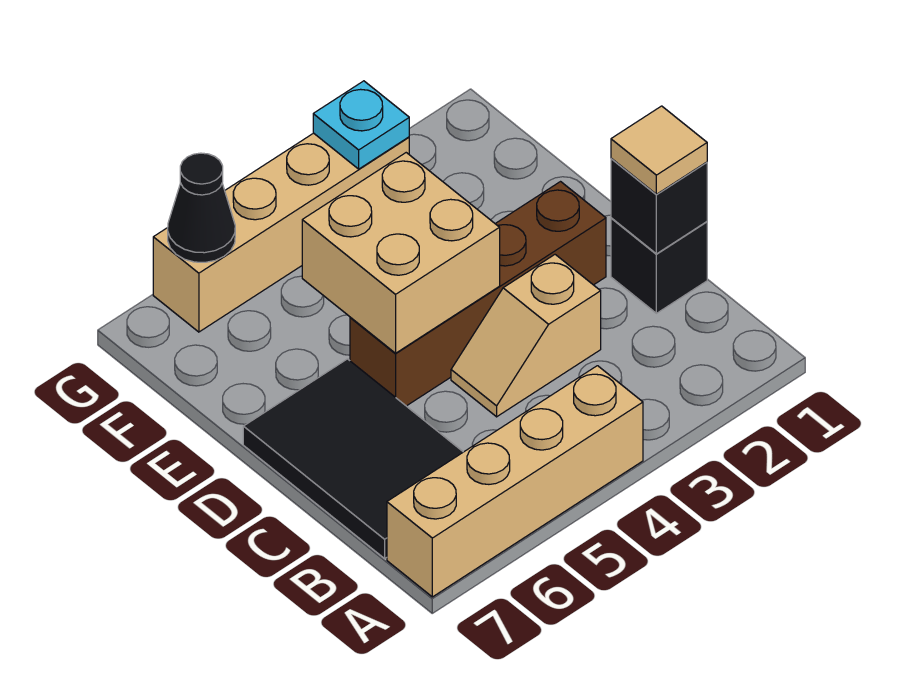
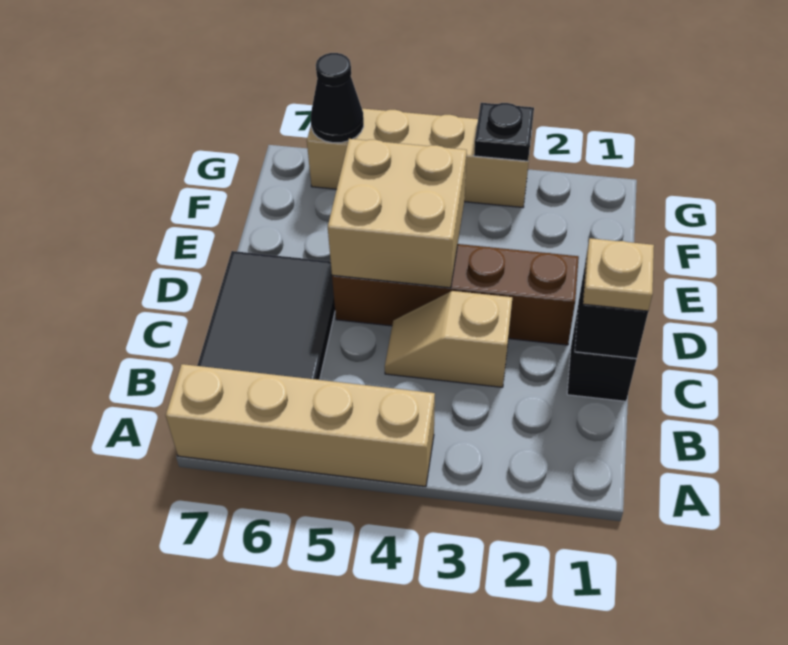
tan tile C1 level 3 -> tan plate C1 level 3
cyan plate G3 level 2 -> black plate G3 level 2

